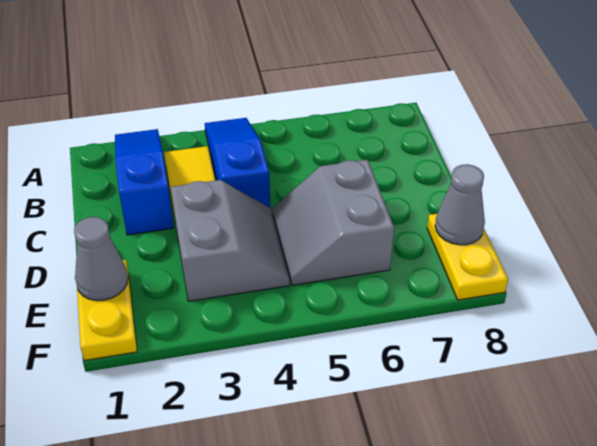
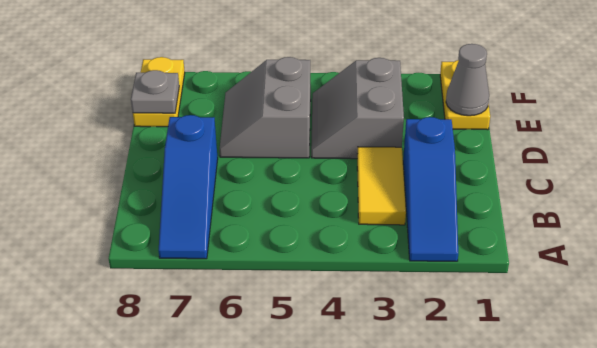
blue slope A4:C4 level 1 top C -> blue slope A7:C7 level 1 top C
grey slope D5:E6 level 1 top 6 -> grey slope D5:E6 level 1 top 5
grey cone E8 level 2 -> grey plate E8 level 2

